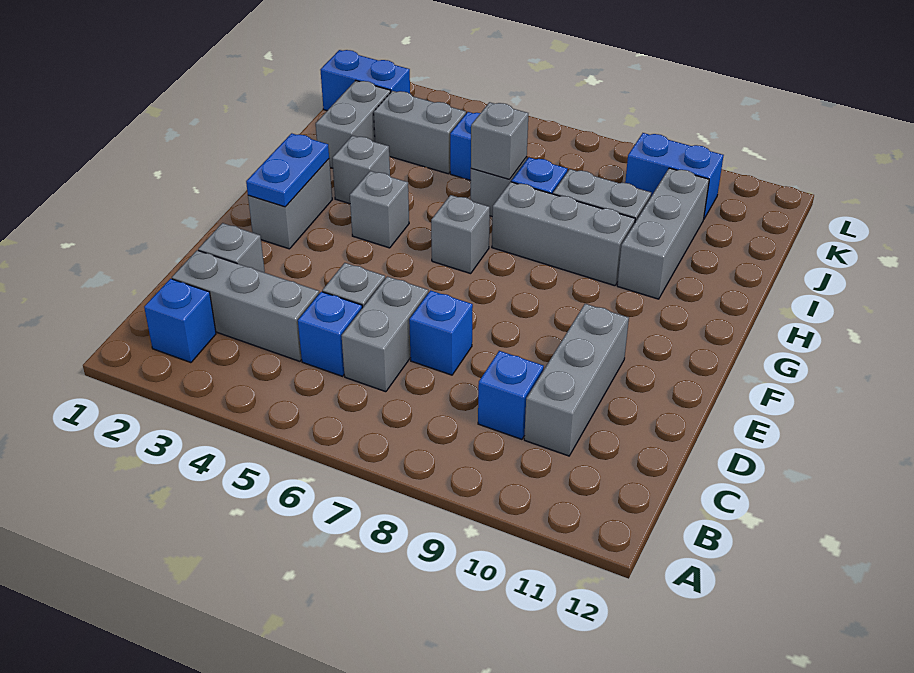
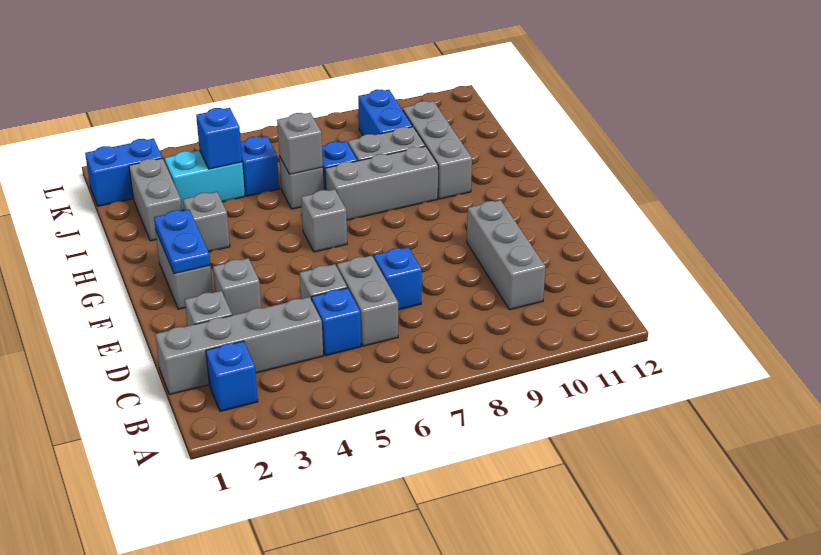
grey brick C2:C4 level 1 -> grey brick C1:C4 level 1
blue brick C9 level 1 -> blue brick J4 level 2
grey brick G4 level 1 -> grey brick E3 level 1
grey brick J3:J4 level 1 -> cyan brick J3:J4 level 1
blue brick K9:K10 level 1 -> blue brick J9:K9 level 1

